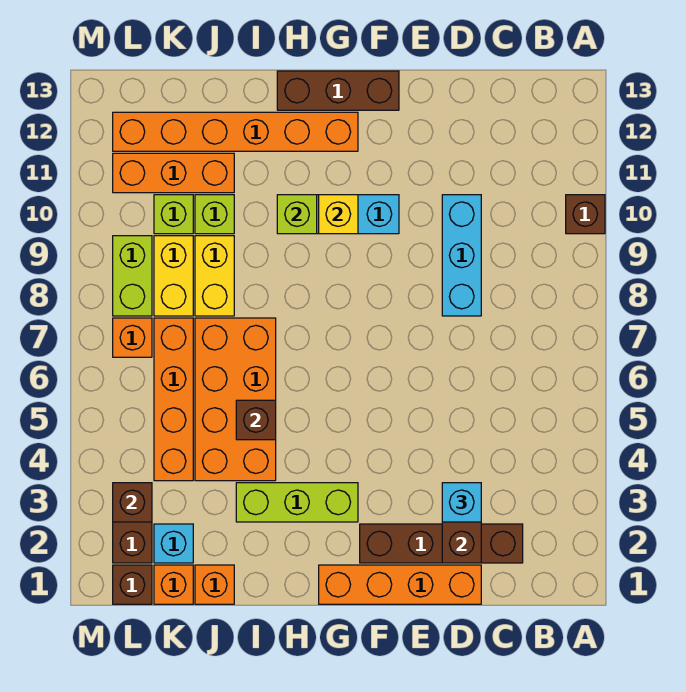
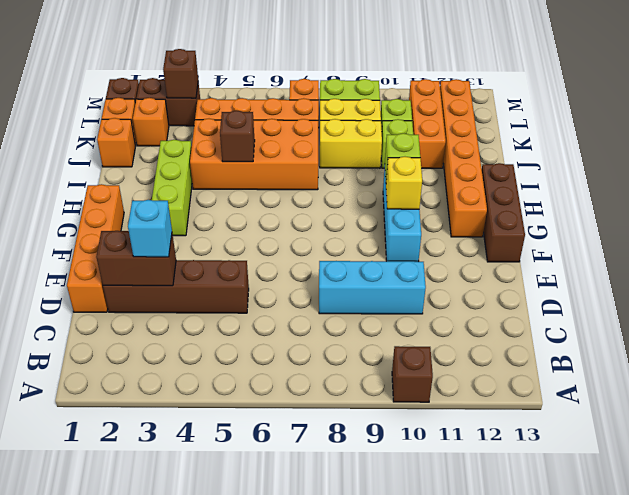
brown brick C2:F2 level 1 -> brown brick D2:D5 level 1
cyan brick K2 level 1 -> orange brick K2 level 1

